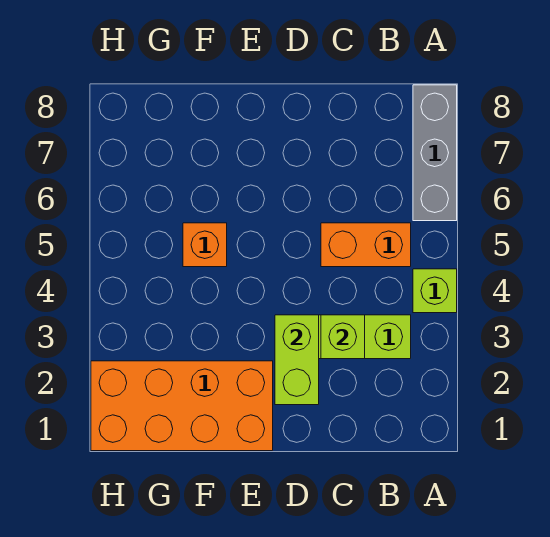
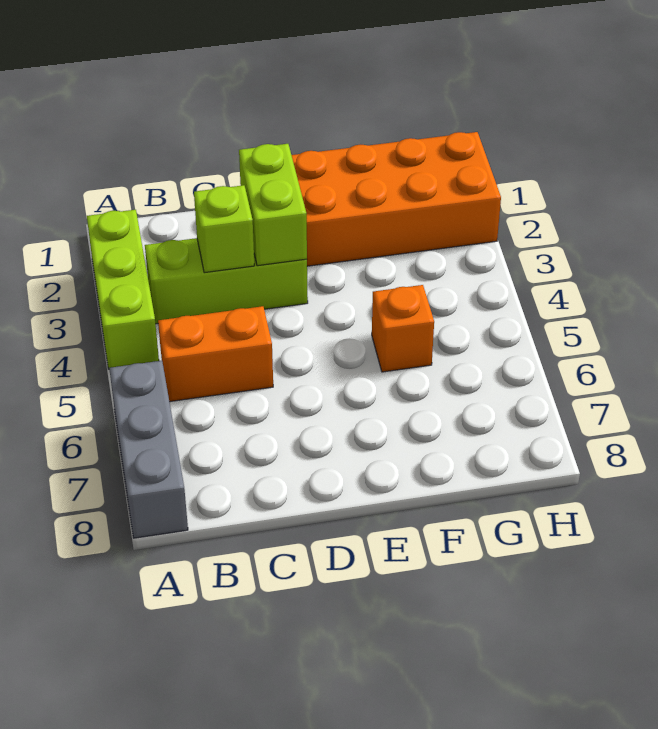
lime brick A4 level 1 -> lime brick A2:A4 level 1

